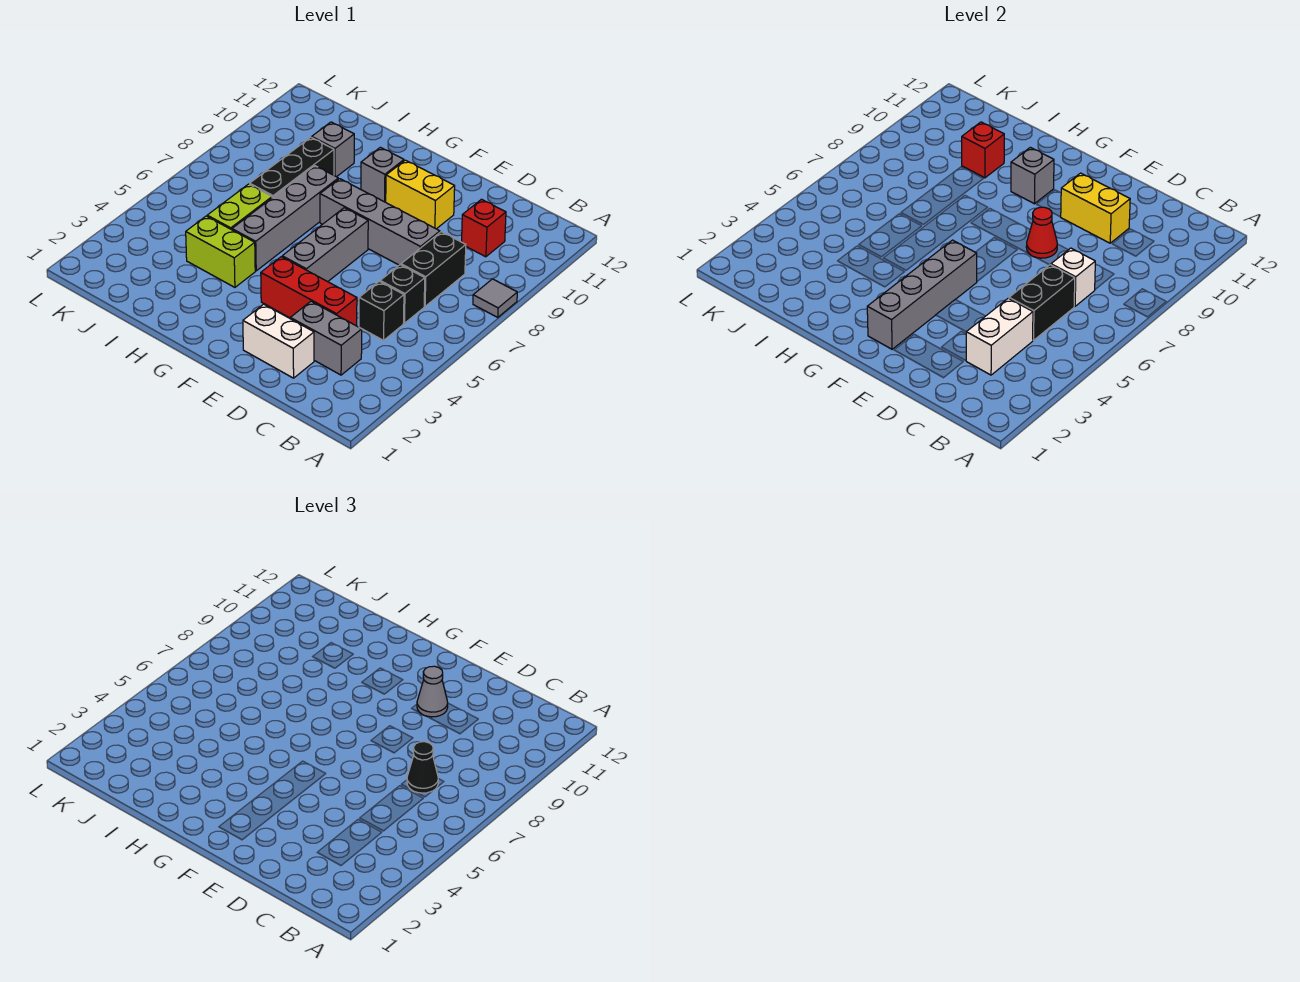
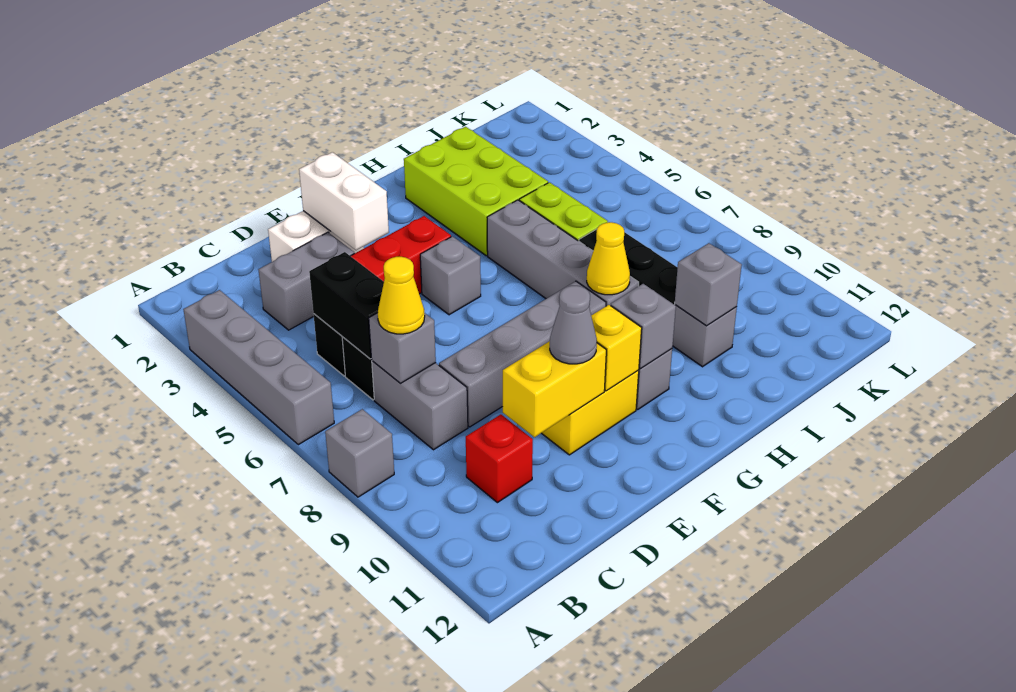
grey tile A8 level 1 -> grey brick A8 level 1
white brick C3:C4 level 2 -> white brick E2:E3 level 2
black brick C7:C8 level 1 -> grey brick C7:C8 level 1
white brick C7 level 2 -> grey brick C7 level 2
black cone C7 level 3 -> yellow cone C7 level 3
red cone E8 level 2 -> none
grey brick F2:F5 level 2 -> grey brick A3:A6 level 1
grey brick F5:F7 level 1 -> grey brick F5 level 1
none -> yellow brick F10 level 2
lime brick H4:I4 level 1 -> lime brick H2:I4 level 1
none -> yellow cone H8 level 2
red brick I10 level 2 -> grey brick I10 level 2

